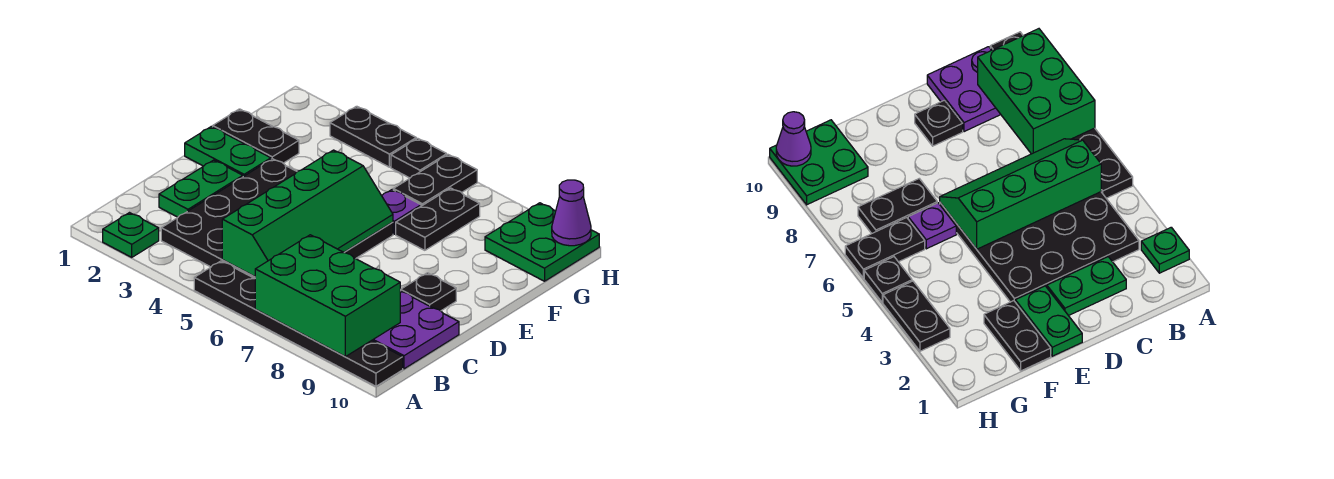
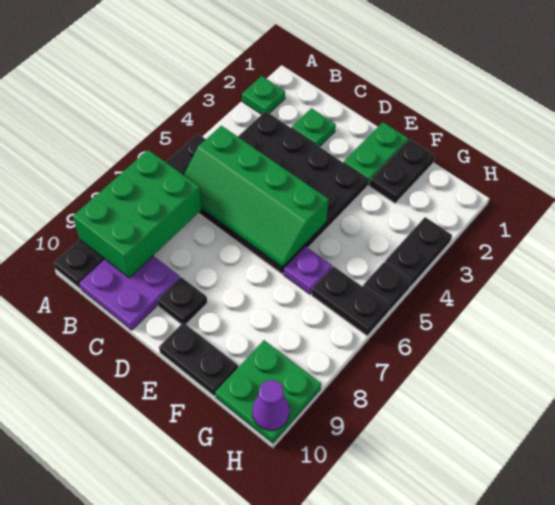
green plate C2:D2 level 1 -> green plate C2 level 1
black plate F7:G7 level 1 -> black plate E10:F10 level 1

